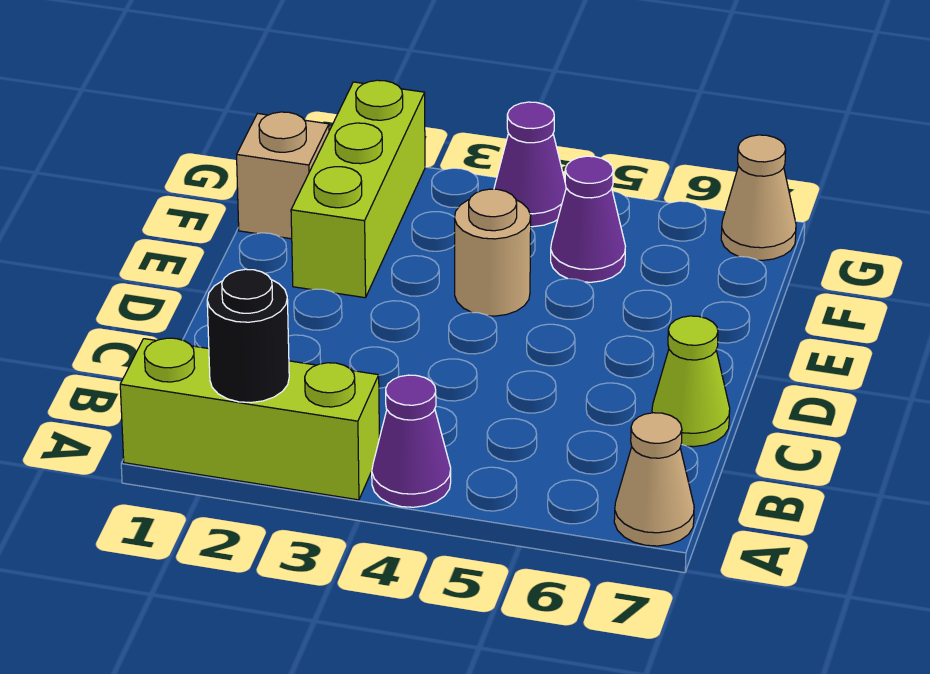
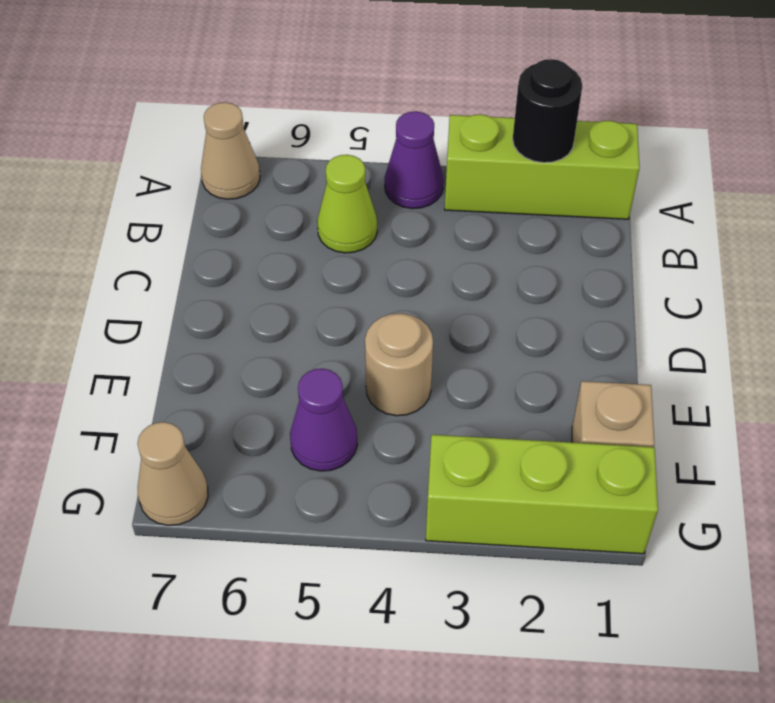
lime cone C7 level 1 -> lime cone B5 level 1
lime brick E2:G2 level 1 -> lime brick G1:G3 level 1
purple cone G4 level 1 -> none

